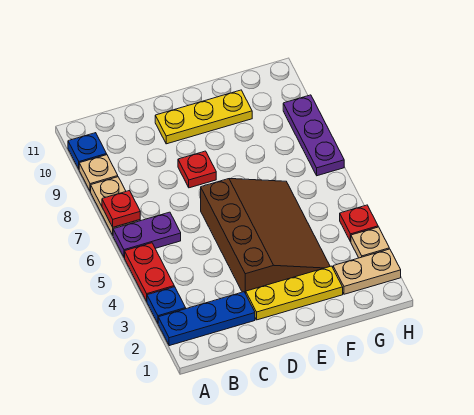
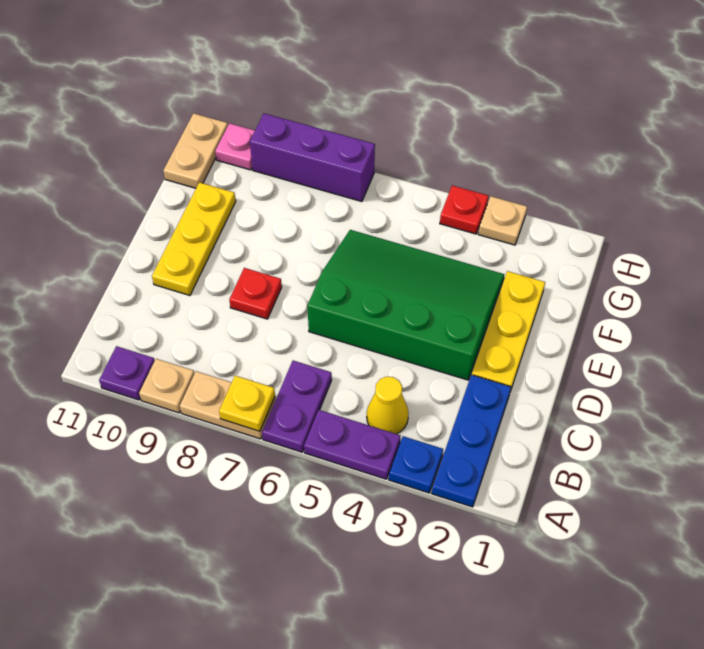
red plate A4:A5 level 1 -> purple plate A4:A5 level 1
red plate A7 level 2 -> yellow plate A7 level 2
blue plate A10 level 1 -> purple plate A10 level 1
none -> yellow cone B4 level 1
brown slope D3:F6 level 1 top D -> green slope D3:F6 level 1 top D
tan plate G2:H2 level 1 -> tan plate G11:H11 level 1
purple plate H7:H9 level 1 -> purple brick H7:H9 level 1
none -> pink plate H10 level 1

